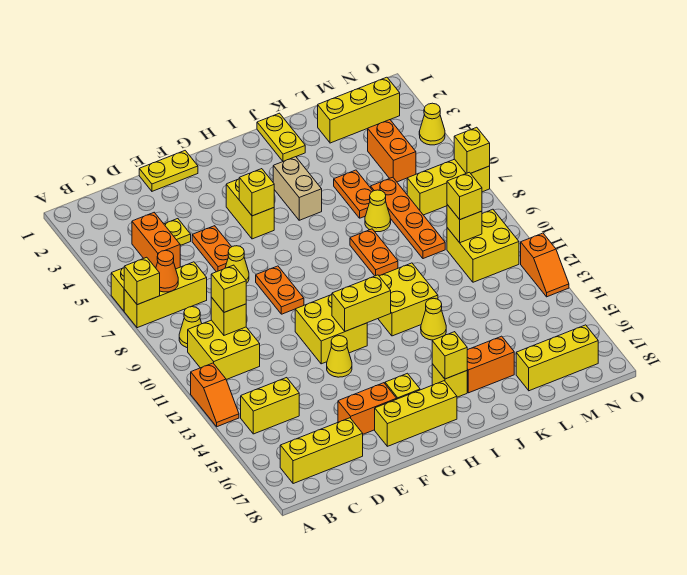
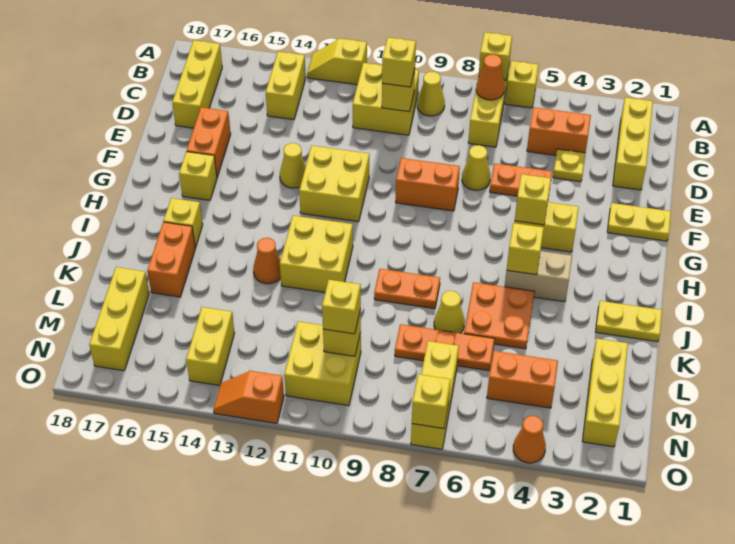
orange slope A12:A13 level 1 top 12 -> yellow slope A12:A13 level 1 top 12
yellow plate E1:F1 level 1 -> yellow plate F1:F2 level 1
orange plate F8:F9 level 1 -> orange brick F8:F9 level 1
yellow brick F17:H17 level 1 -> yellow brick B2:D2 level 1
yellow brick G12:H12 level 2 -> yellow brick M14:N14 level 1
yellow brick I16 level 2 -> yellow brick I5 level 2
yellow cone J13 level 1 -> orange cone J13 level 1
orange plate K5:K6 level 1 -> orange plate J5:K6 level 1
orange plate L6:L9 level 1 -> orange plate L6:L8 level 1
yellow cone O4 level 1 -> orange cone O4 level 1

